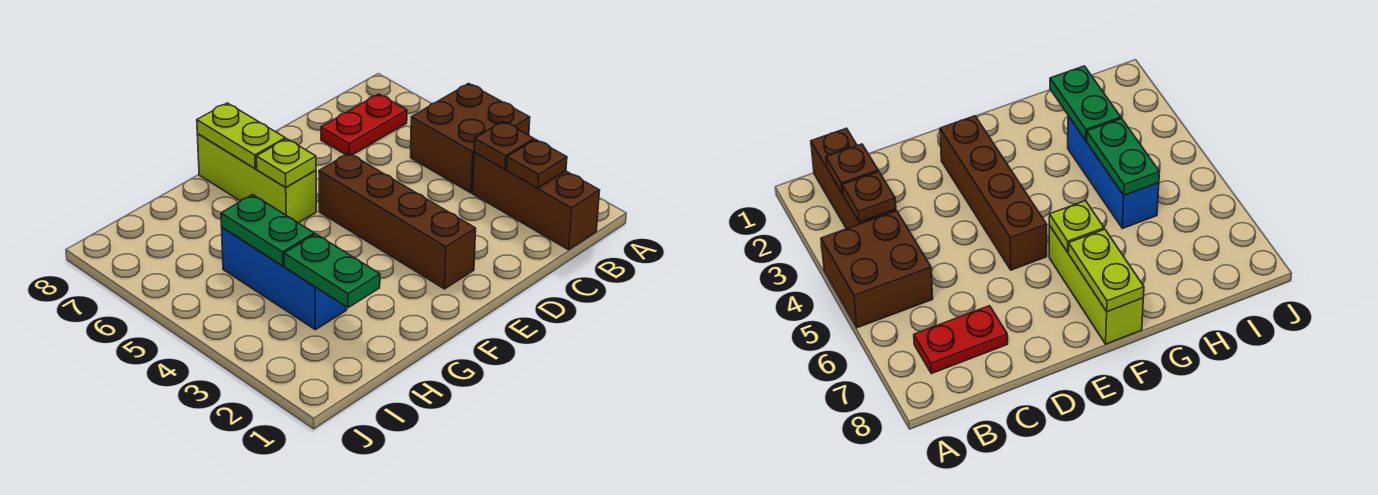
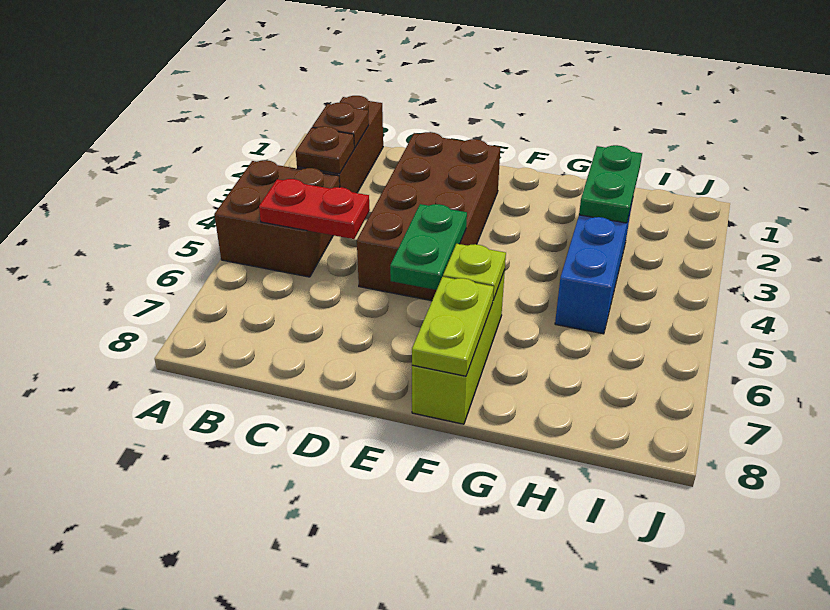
red plate B7:C7 level 1 -> red plate B5:C5 level 2
brown brick E2:E5 level 1 -> brown brick D2:E5 level 1
green plate H4:H5 level 2 -> green plate E5:E6 level 2

